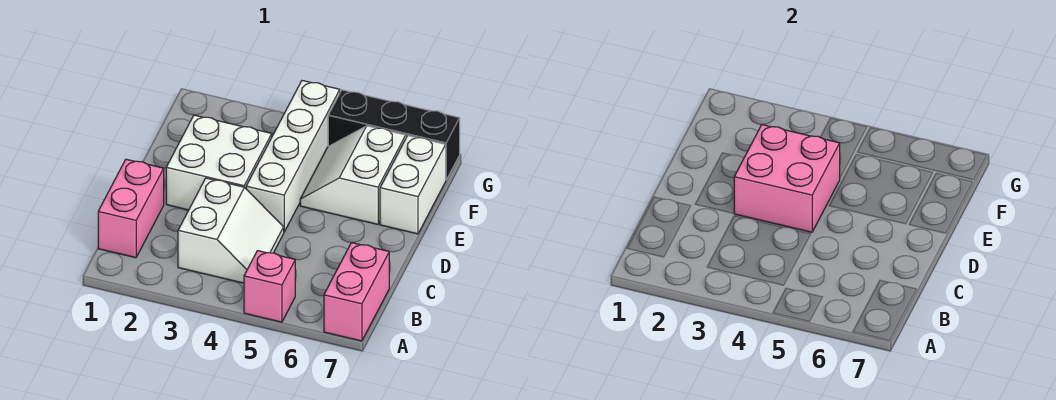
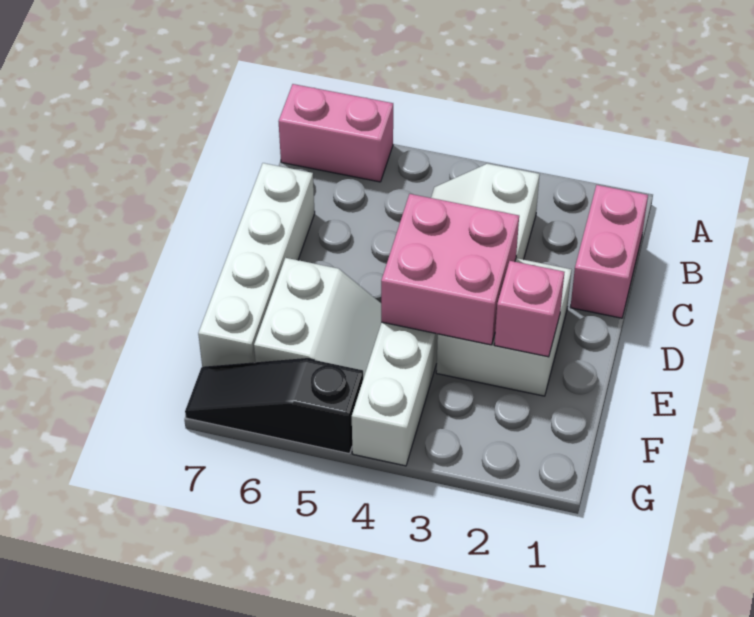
pink brick A5 level 1 -> pink brick E2 level 2
pink brick A7:B7 level 1 -> pink brick A6:A7 level 1
white brick E7:F7 level 1 -> white brick C7:F7 level 1
black brick G5:G7 level 1 -> black slope G5:G7 level 1 top 5

